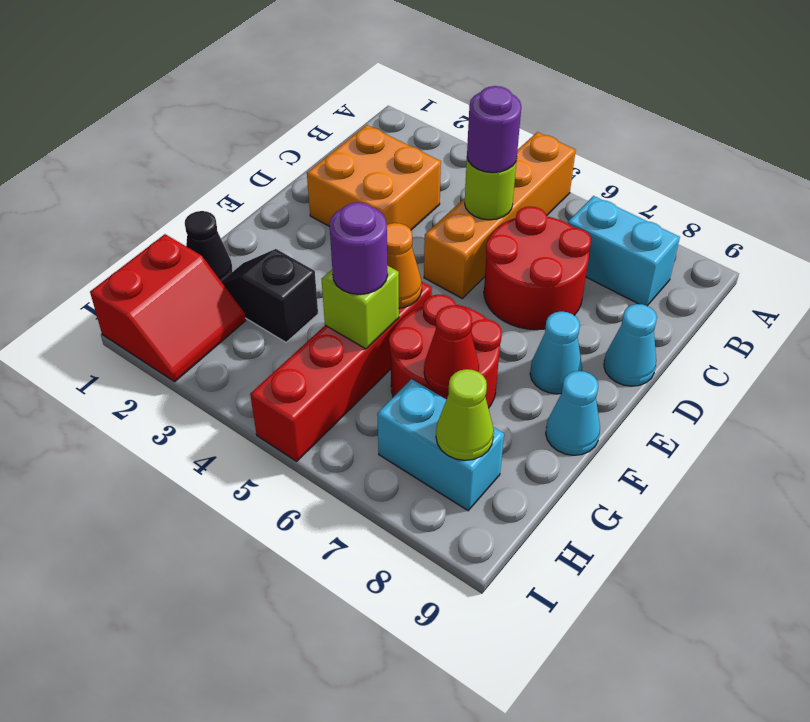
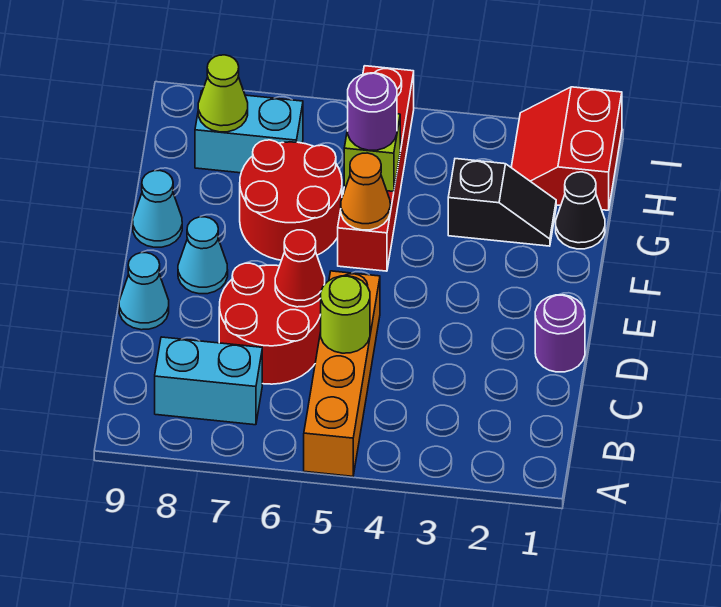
orange brick C2:D3 level 1 -> none
purple round brick C5 level 3 -> purple round brick D1 level 1
red cone G7 level 2 -> red cone D6 level 2

